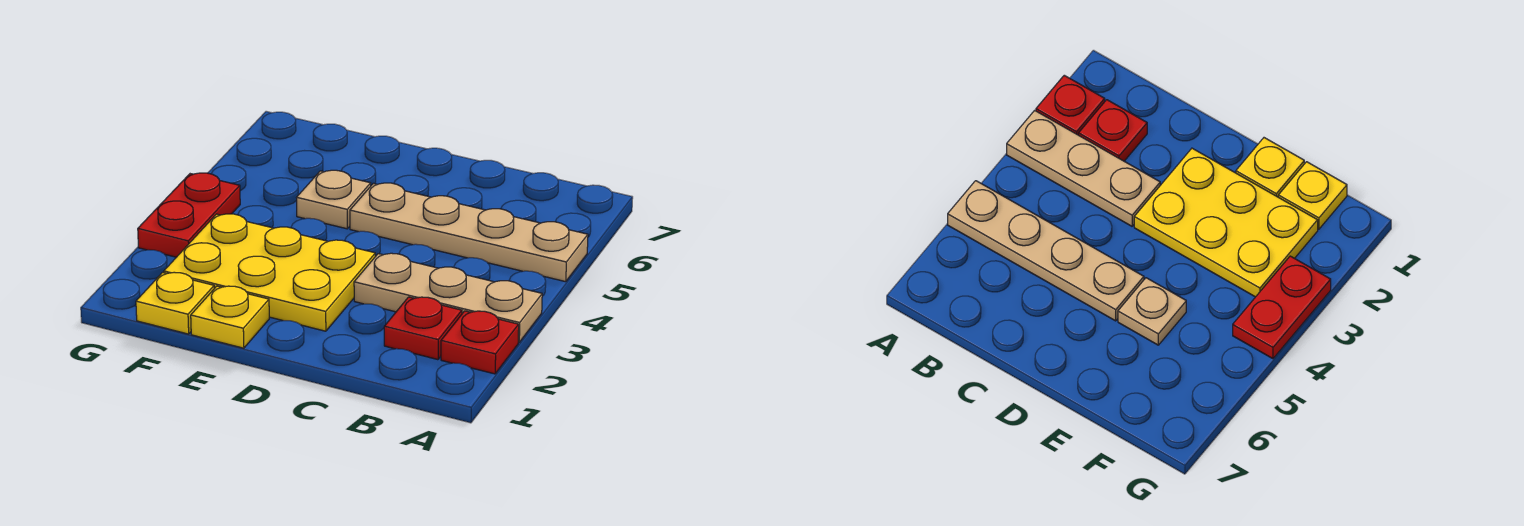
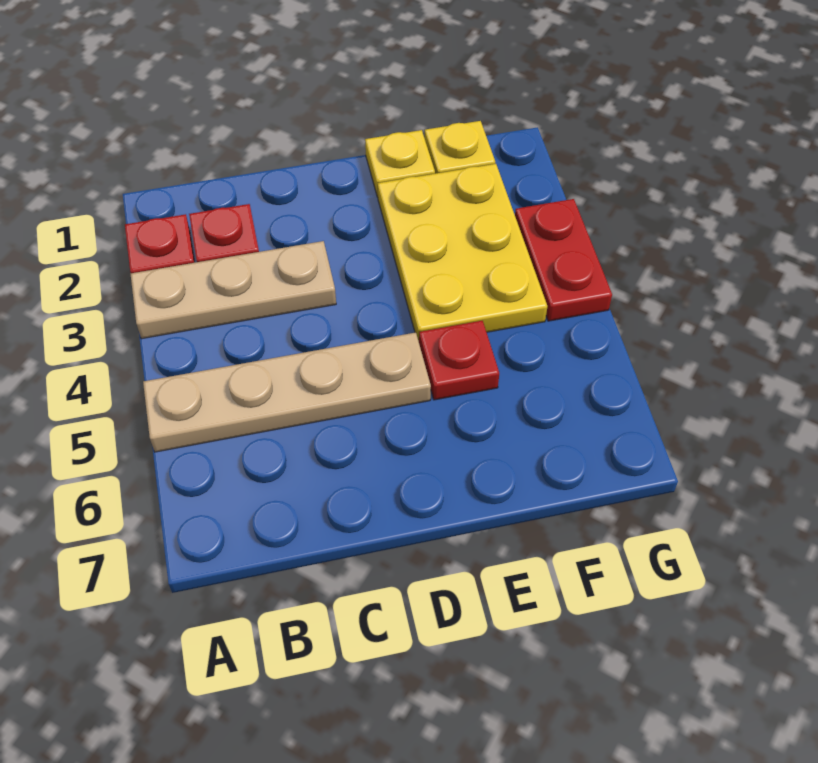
yellow plate D2:F3 level 1 -> yellow plate E2:F4 level 1
tan plate E5 level 1 -> red plate E5 level 1

